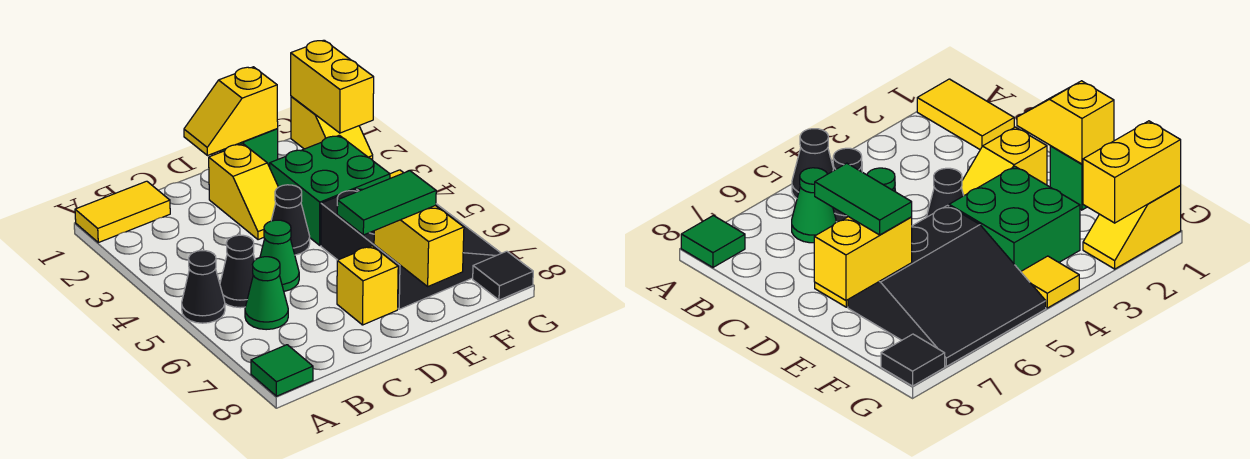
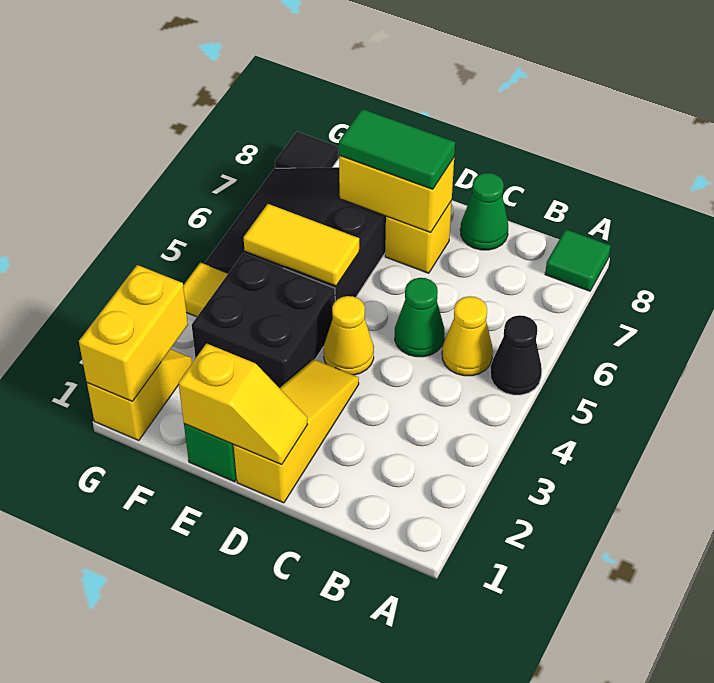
yellow tile A1:B1 level 1 -> yellow tile E5:F5 level 2
black cone B5 level 1 -> yellow cone B5 level 1
green cone B6 level 1 -> green cone C8 level 1
yellow slope D2:D3 level 1 top 2 -> yellow slope D1:D3 level 1 top 1
black cone D4 level 1 -> yellow cone D4 level 1
green brick E3:F4 level 1 -> black brick E3:F4 level 1
yellow brick E7:E8 level 2 -> yellow brick D7:E7 level 2

